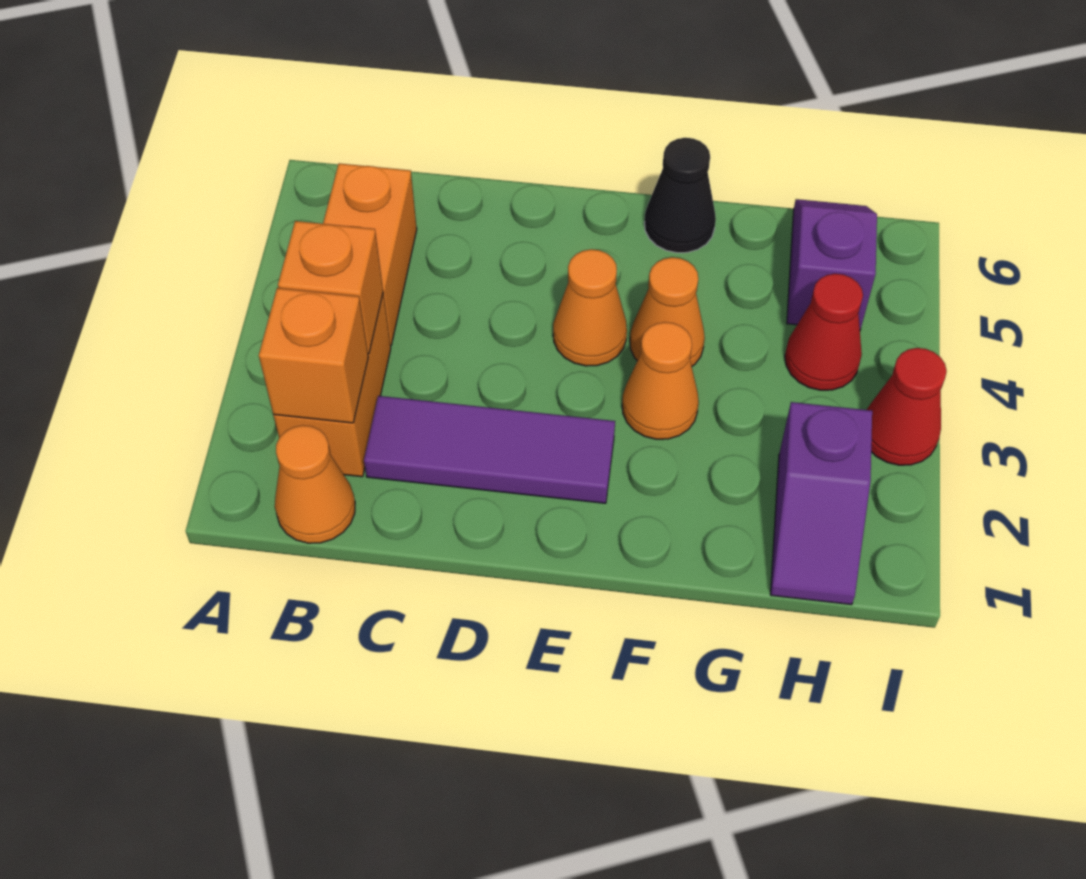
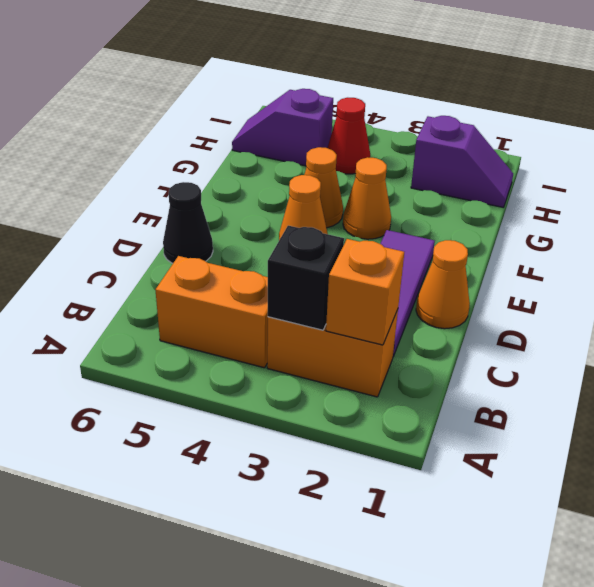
orange cone B1 level 1 -> orange cone D1 level 1
orange brick B3 level 2 -> black brick B3 level 2
black cone F6 level 1 -> black cone D6 level 1
red cone I3 level 1 -> none

